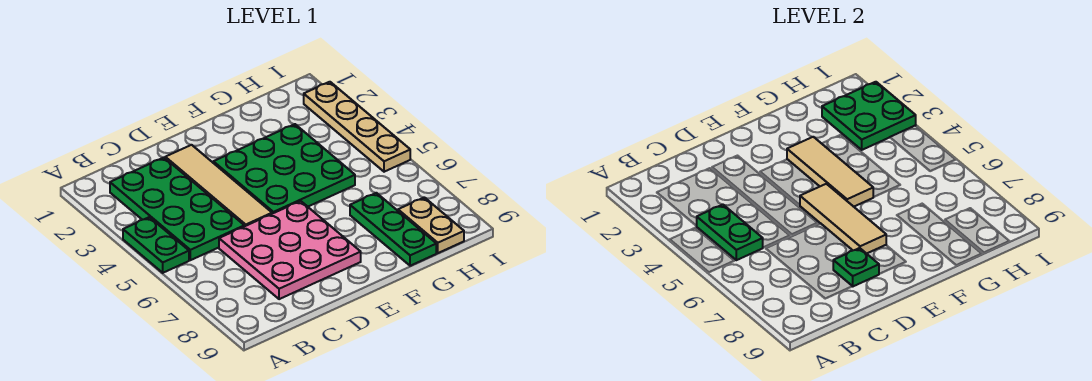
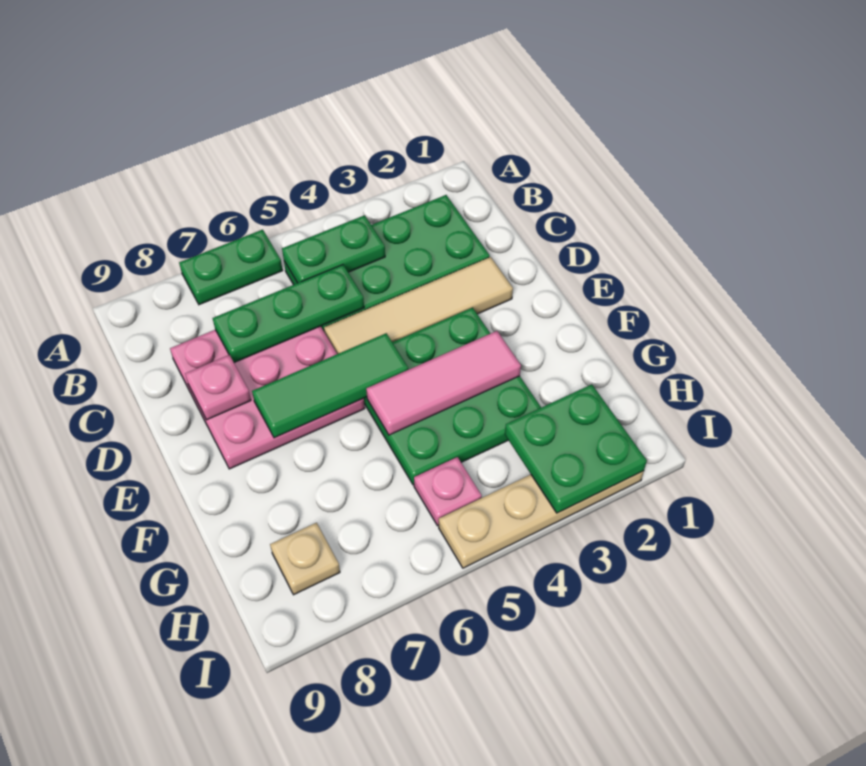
green plate A4:A5 level 1 -> green plate A6:A7 level 1
green plate D8 level 2 -> pink plate D8 level 2
tan tile E5:E7 level 2 -> green tile E5:E7 level 2
tan tile F3:F5 level 2 -> pink tile F3:F5 level 2
green plate G7:G9 level 1 -> green plate C5:C7 level 2
none -> pink plate H5 level 1
tan plate H8:H9 level 1 -> tan plate H8 level 1

